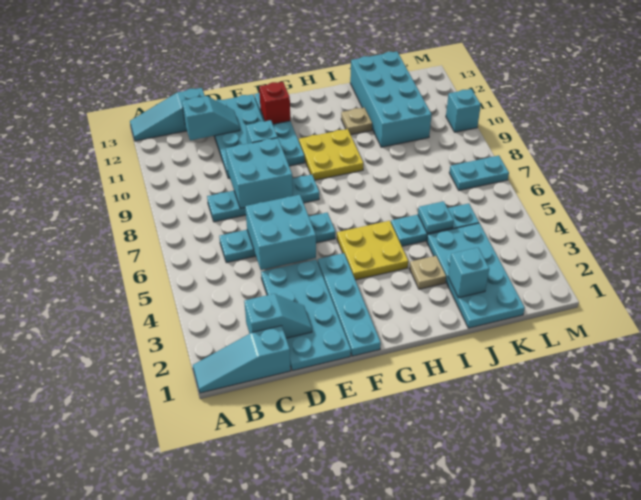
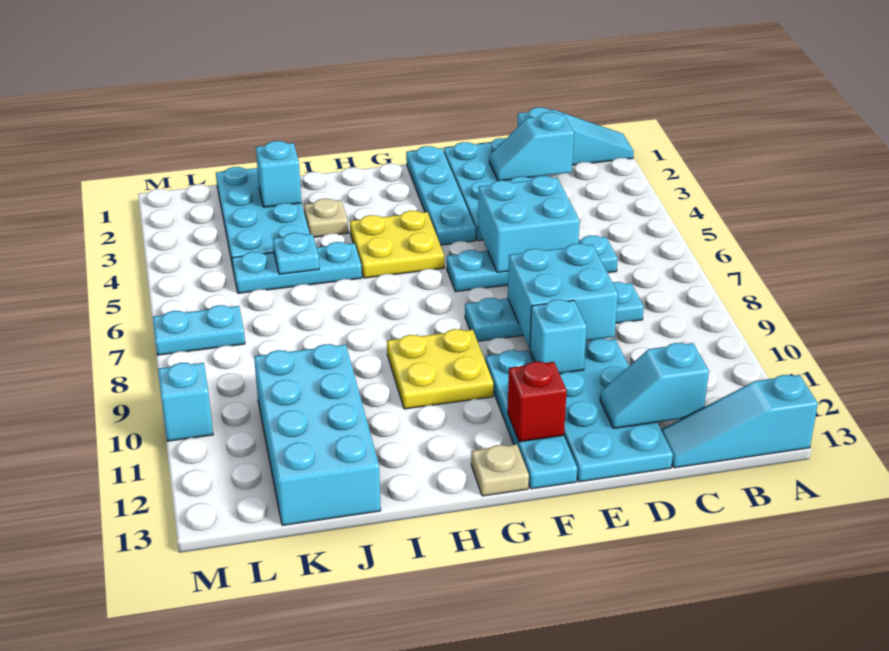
cyan slope A13:C13 level 1 top C -> cyan slope A13:C13 level 1 top A
tan plate I11 level 1 -> tan plate G13 level 1

